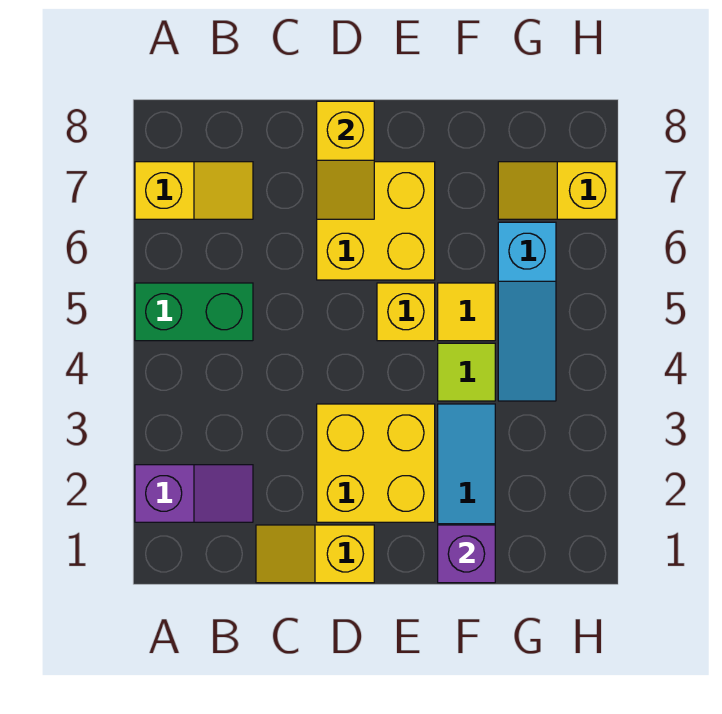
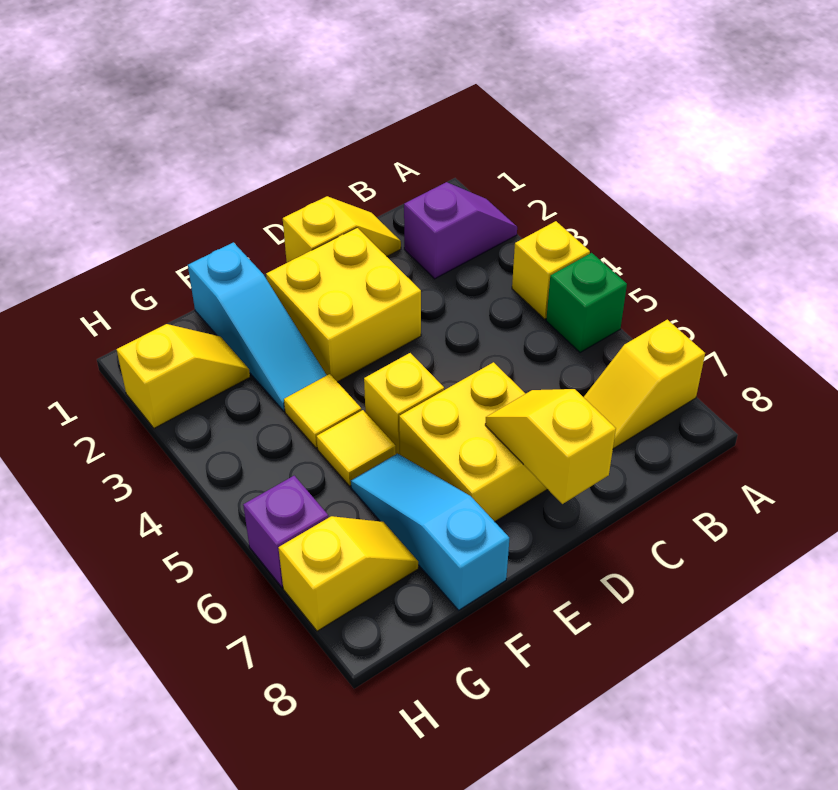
purple slope A2:B2 level 1 top A -> purple slope A2:B2 level 1 top B
none -> yellow brick A4 level 1
green brick A5:B5 level 1 -> green brick A5 level 1
purple brick F1 level 2 -> purple brick H6 level 1
lime tile F4 level 1 -> yellow tile F4 level 1
none -> yellow slope G2:H2 level 1 top H
cyan slope G4:G6 level 1 top 6 -> cyan slope F6:F8 level 1 top 8

